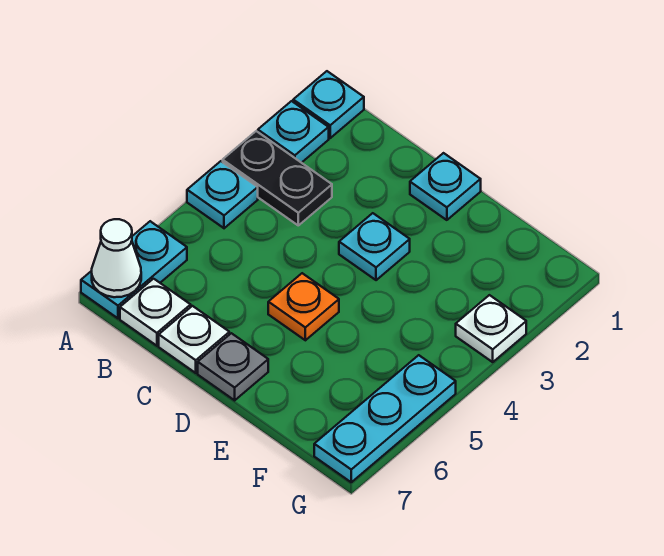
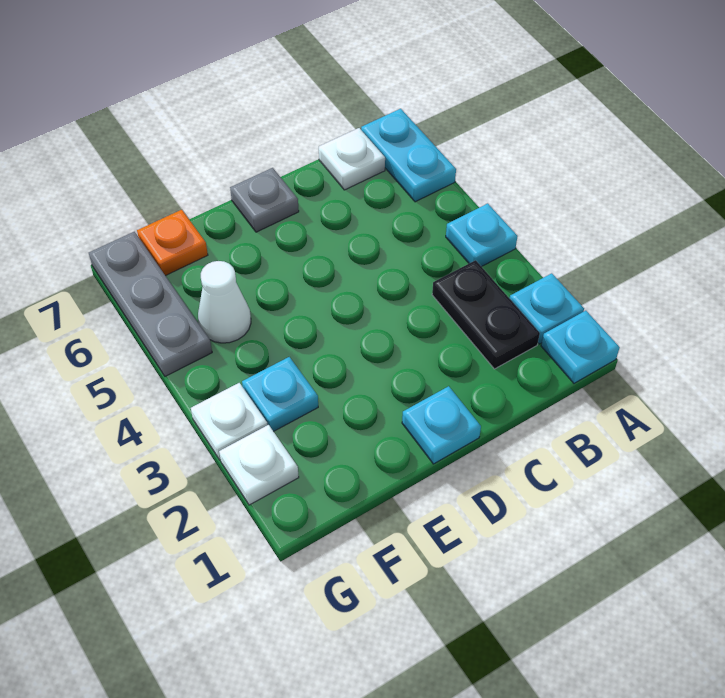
black plate A3:B3 level 1 -> black plate B2:B3 level 1
white cone A7 level 2 -> white cone F5 level 1
white plate C7 level 1 -> white plate G2 level 1
cyan plate D3 level 1 -> cyan plate F3 level 1
orange plate D5 level 1 -> orange plate F7 level 1
cyan plate G5:G7 level 1 -> grey plate G5:G7 level 1

